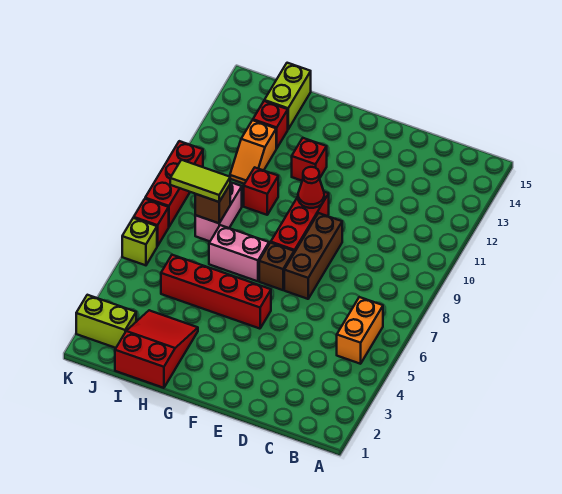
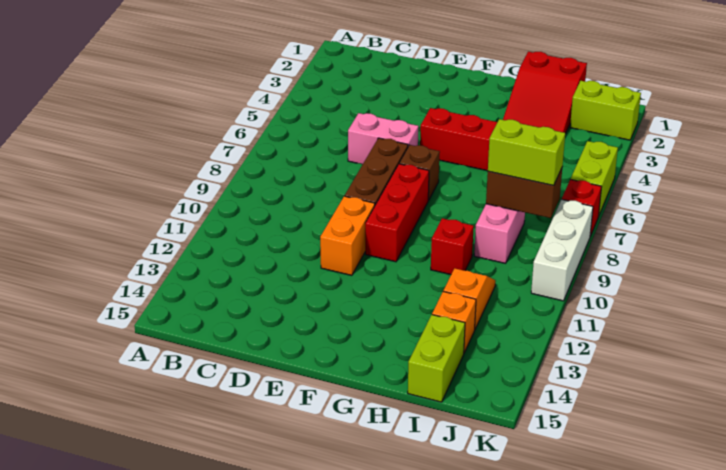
orange brick B5:B6 level 1 -> orange brick E10:E11 level 1
red cone F10 level 2 -> none
pink brick G7:H7 level 1 -> pink brick D6:E6 level 1
red brick G12 level 1 -> none
brown brick I8 level 2 -> brown brick I8:J8 level 2
lime tile I8:J8 level 3 -> lime brick I8:J8 level 3
red brick I13 level 1 -> orange brick I13 level 1
lime brick K6 level 1 -> lime brick K5:K6 level 1
red brick K8:K10 level 1 -> white brick K8:K10 level 1

